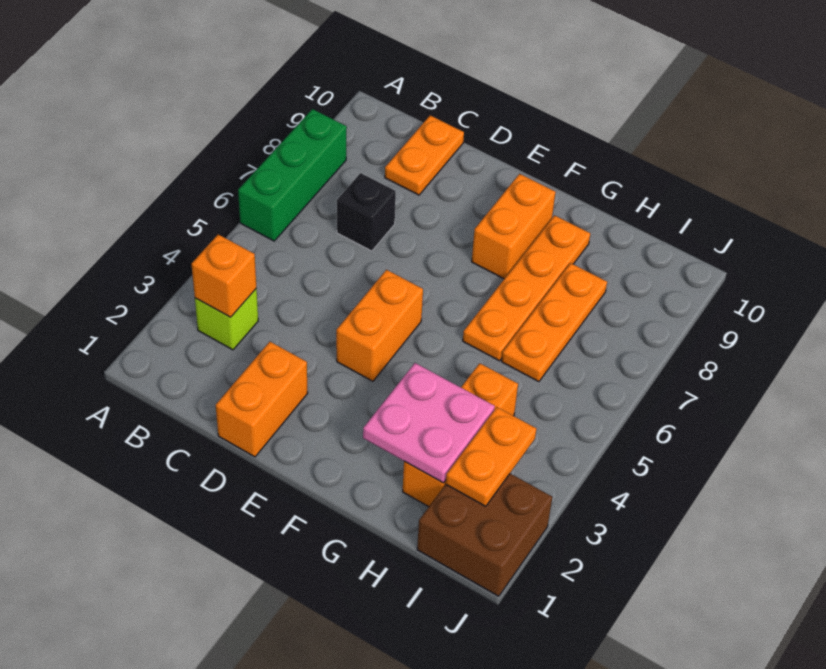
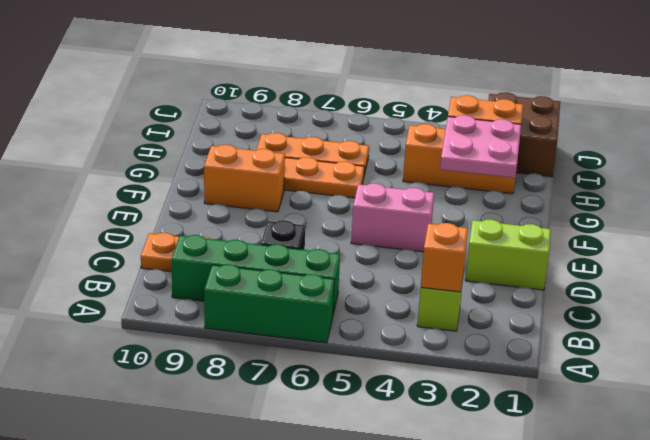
none -> green brick B6:B9 level 1
orange brick D1:D2 level 1 -> lime brick D1:D2 level 1
orange brick E4:E5 level 1 -> pink brick E4:E5 level 1

